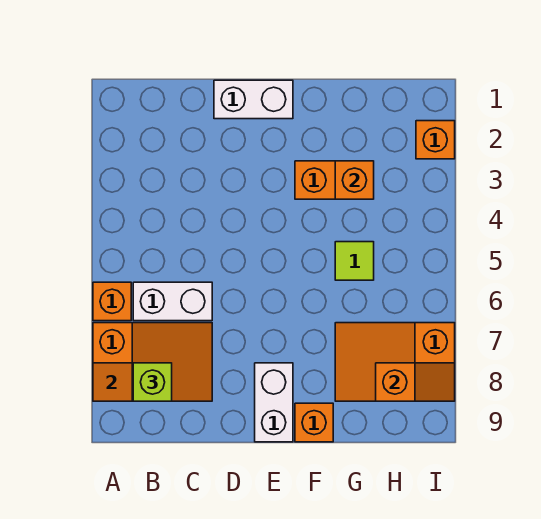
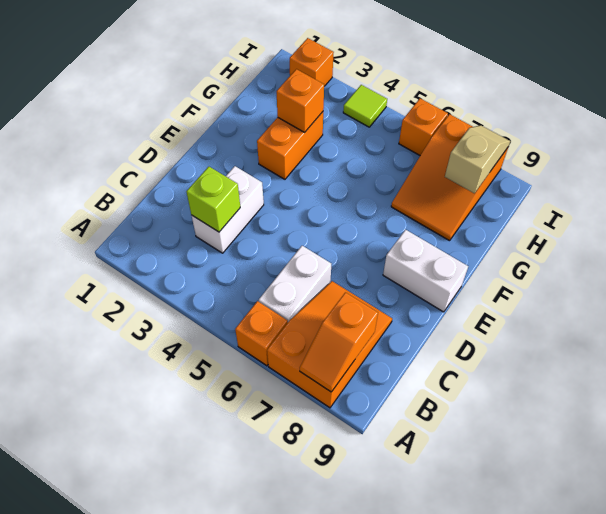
lime brick B8 level 3 -> lime brick C3 level 2
white brick D1:E1 level 1 -> white brick C3:D3 level 1
orange brick F9 level 1 -> orange brick I6 level 1
lime tile G5 level 1 -> lime tile I4 level 1
orange slope H8:I8 level 2 top H -> tan slope H8:I8 level 2 top H

